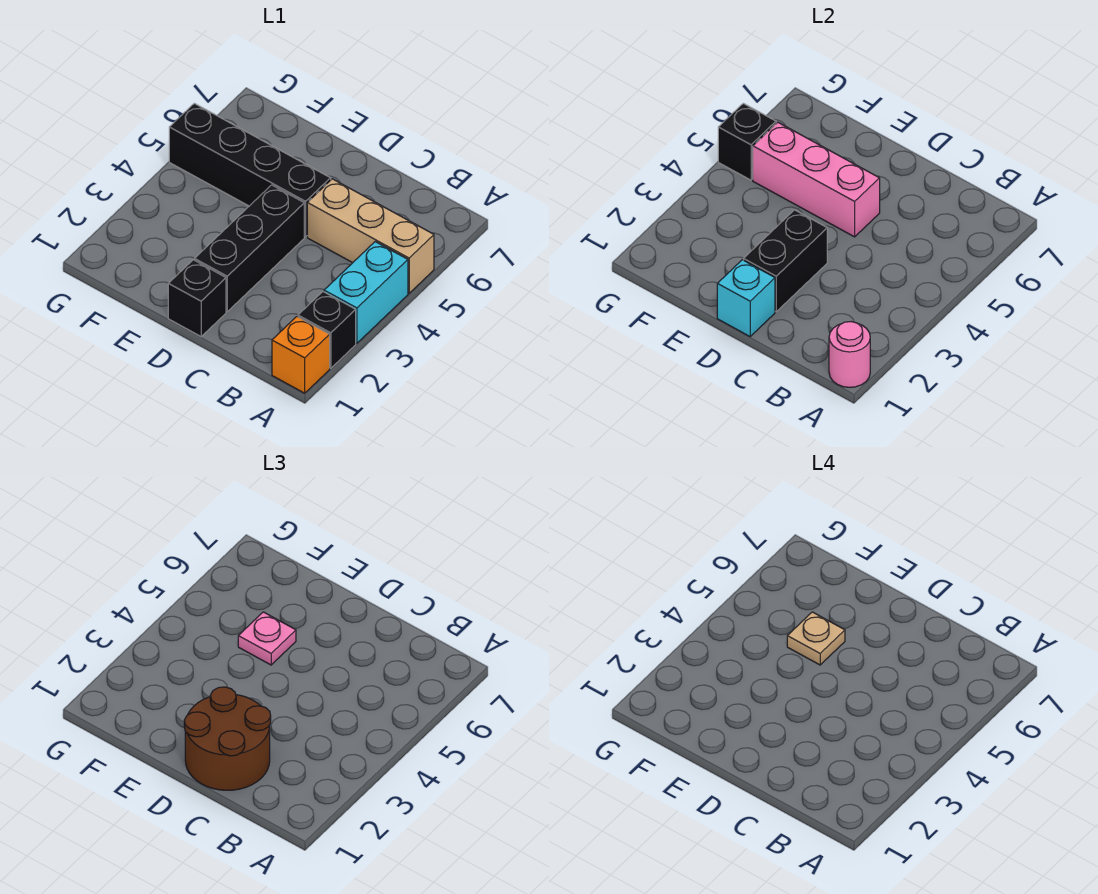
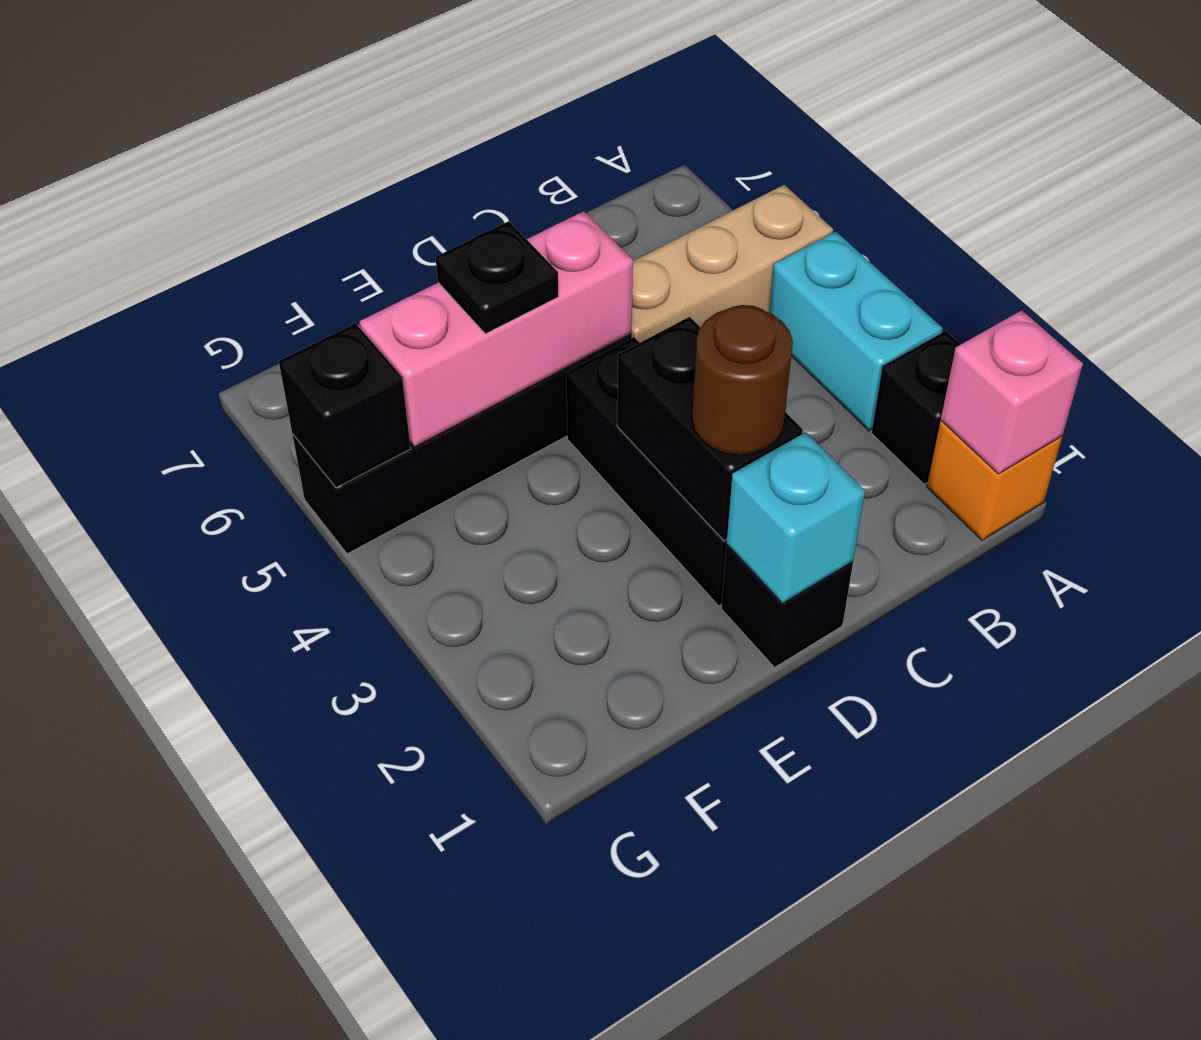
pink round brick A1 level 2 -> pink brick A1 level 2
brown round brick C1:D2 level 3 -> brown round brick D2 level 3
pink plate E5 level 3 -> black plate E5 level 3
tan plate E5 level 4 -> none

